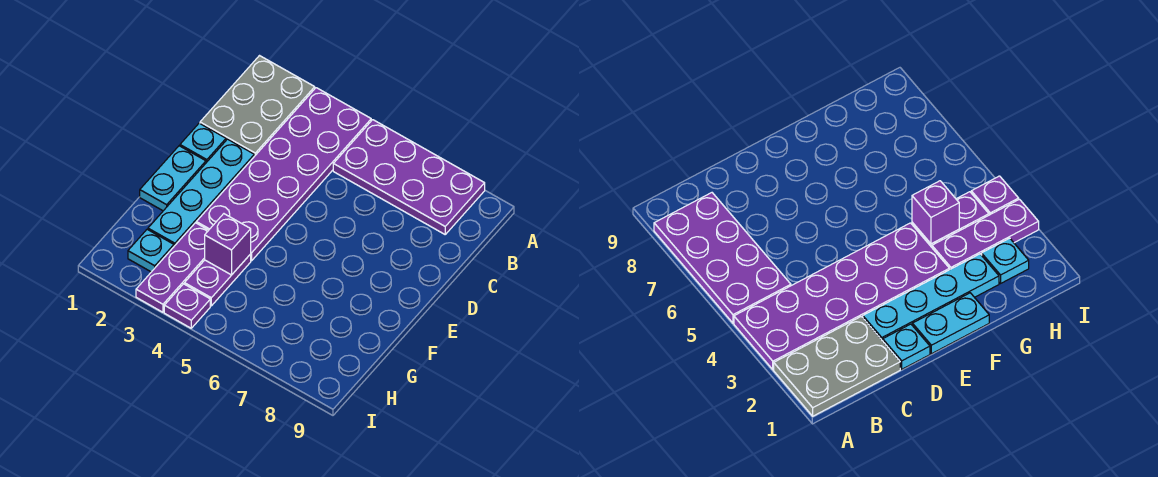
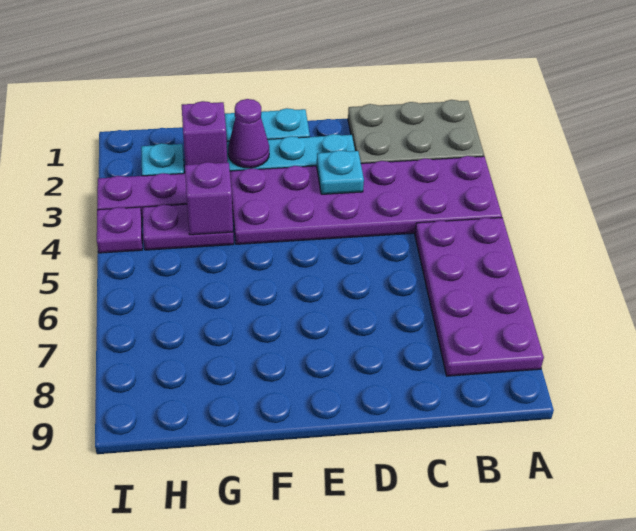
cyan plate D1 level 1 -> cyan plate D3 level 2
none -> purple cone F2 level 2
none -> purple brick G2 level 2

